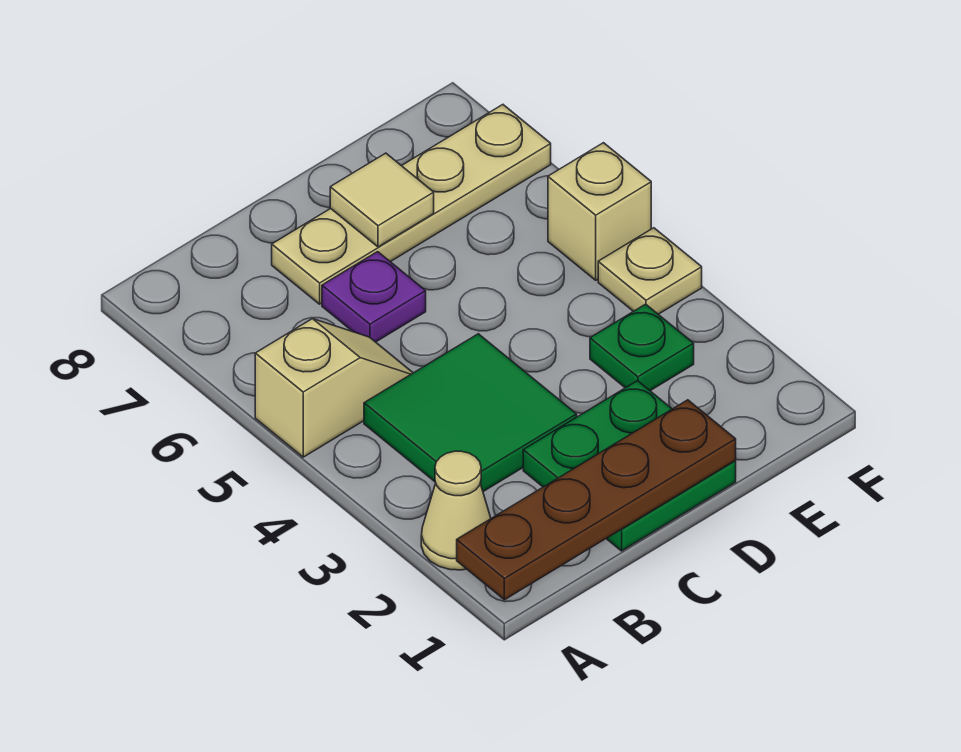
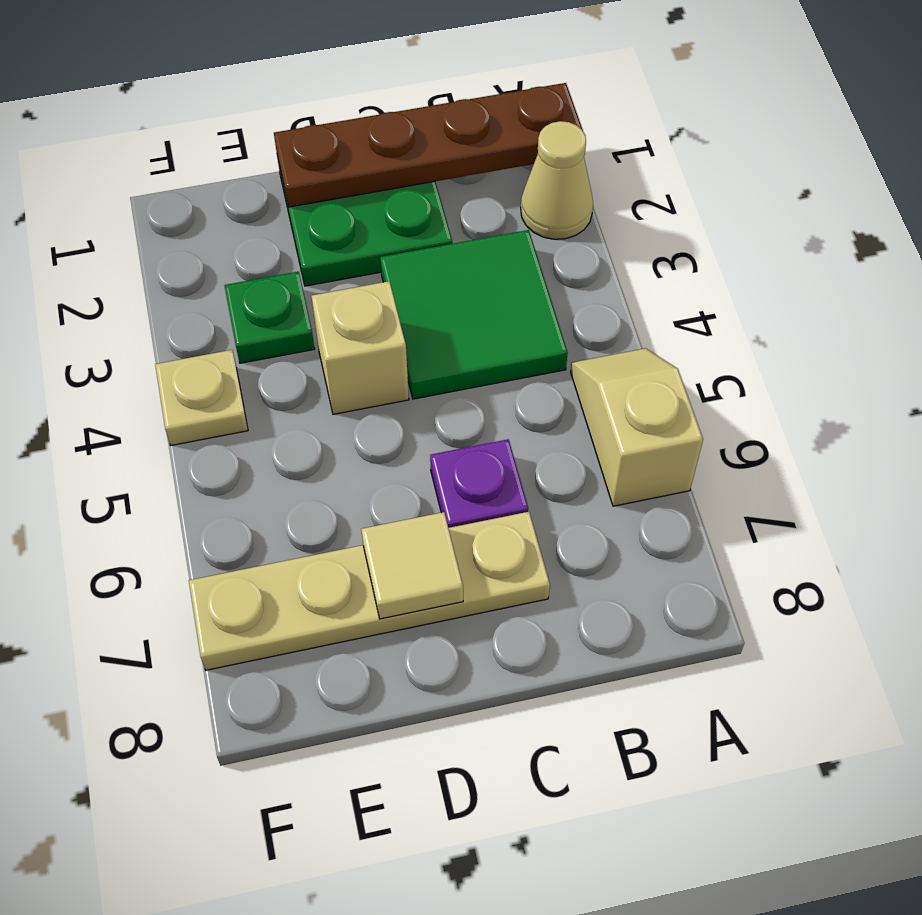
tan slope A5:B5 level 1 top A -> tan slope A5:A6 level 1 top 6
tan brick F5 level 1 -> tan brick D4 level 1

